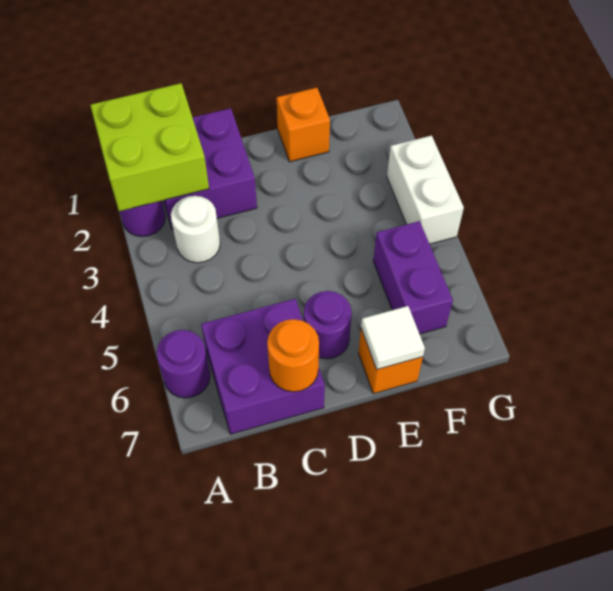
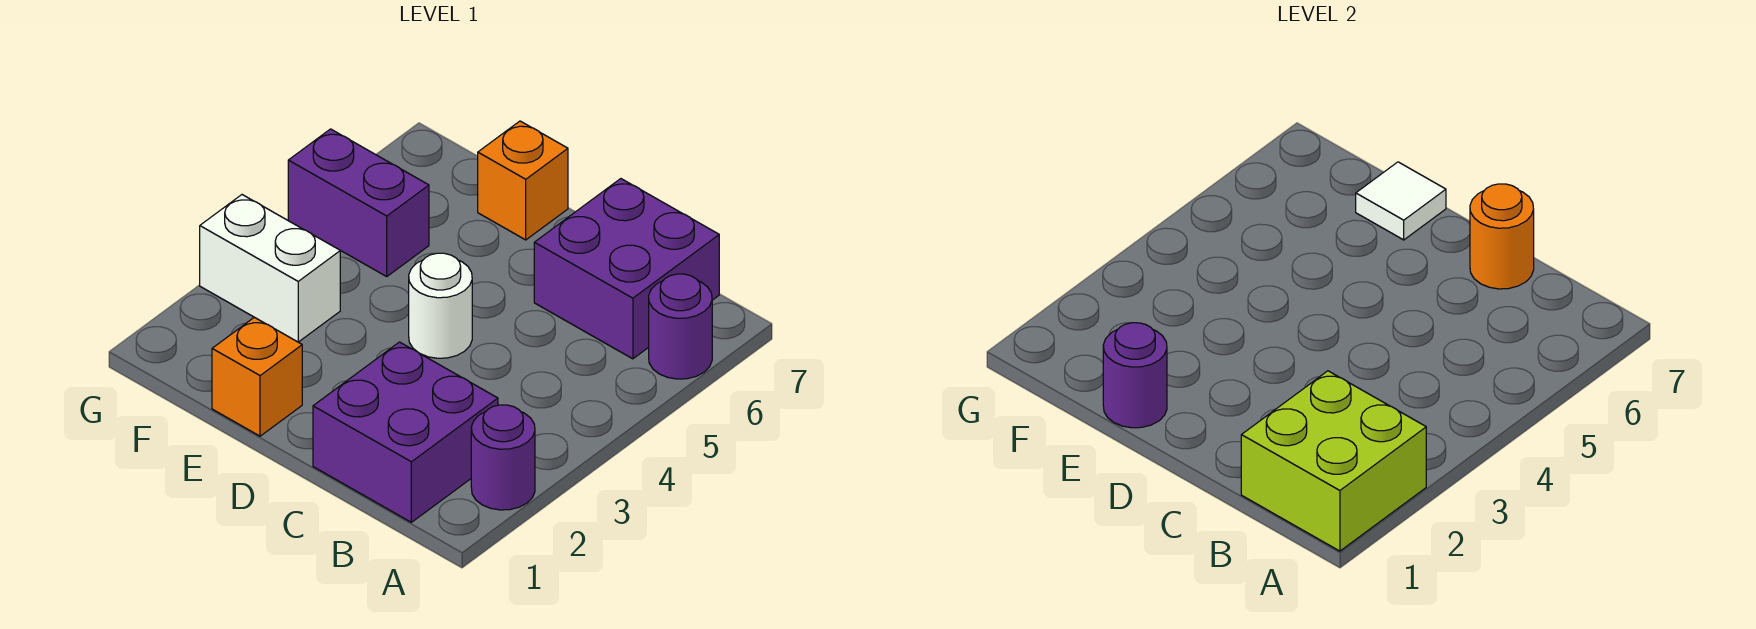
white round brick B3 level 1 -> white round brick D4 level 1
purple round brick D6 level 1 -> purple round brick E1 level 2
purple brick F5:F6 level 1 -> purple brick F5:G5 level 1
white brick G3:G4 level 1 -> white brick F3:G3 level 1

